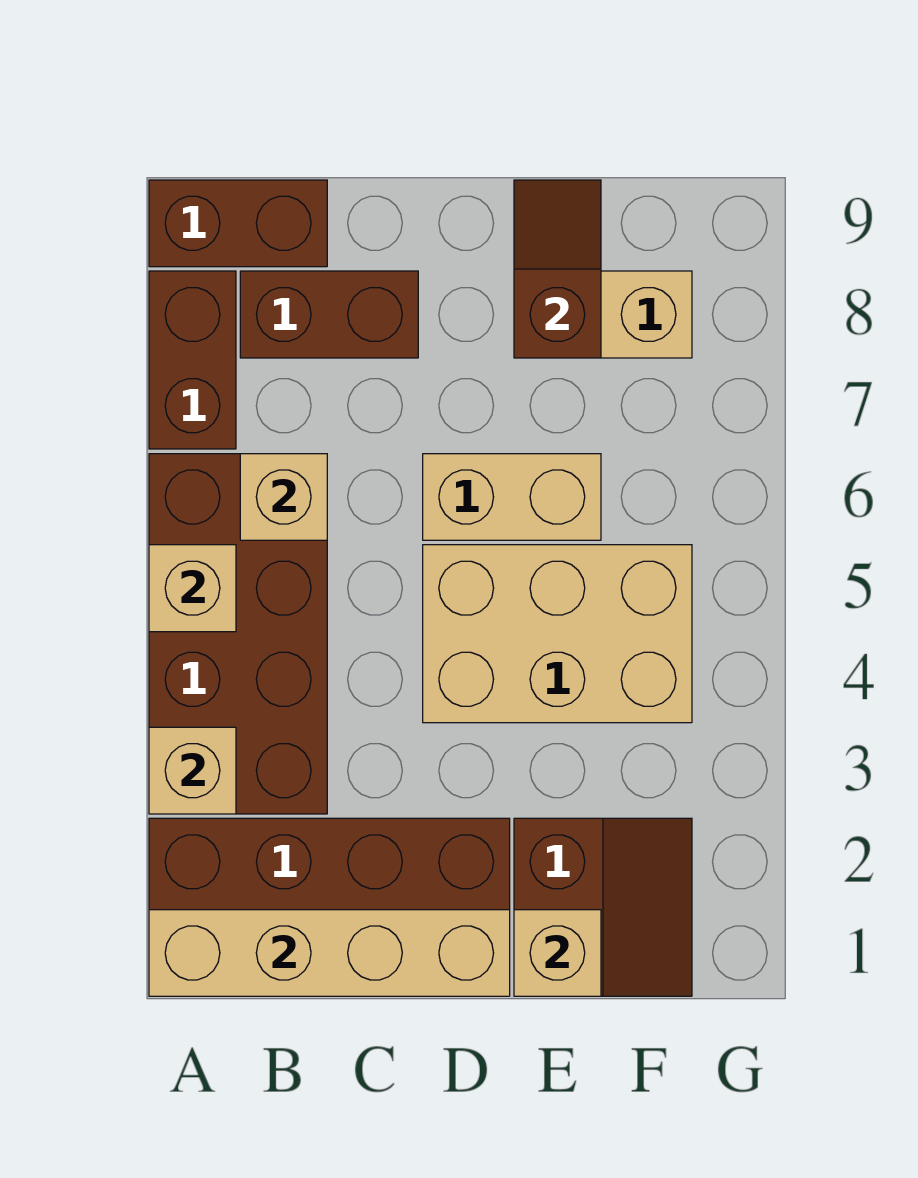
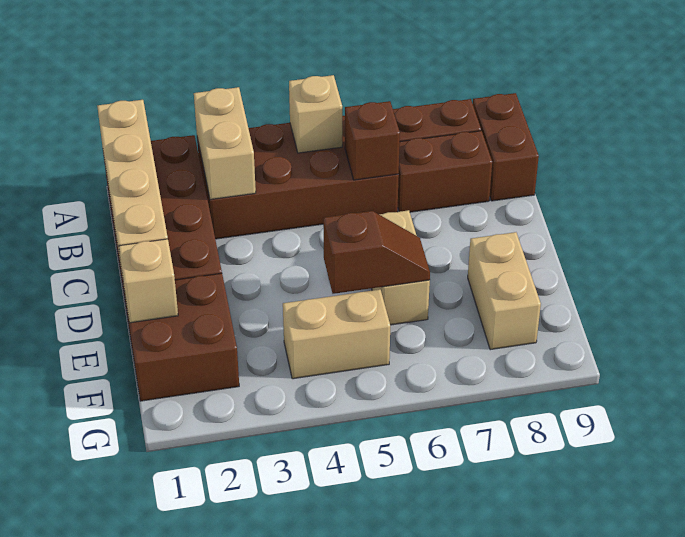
tan brick A3 level 2 -> tan brick A3:B3 level 2
tan brick B6 level 2 -> brown brick B6 level 2
brown brick B8:C8 level 1 -> brown brick B7:B8 level 1
tan brick D4:F5 level 1 -> tan brick F4:F5 level 1
brown slope E1:F2 level 1 top E -> brown brick E1:F2 level 1
brown slope E8:E9 level 2 top 8 -> brown slope E5:E6 level 2 top 5

